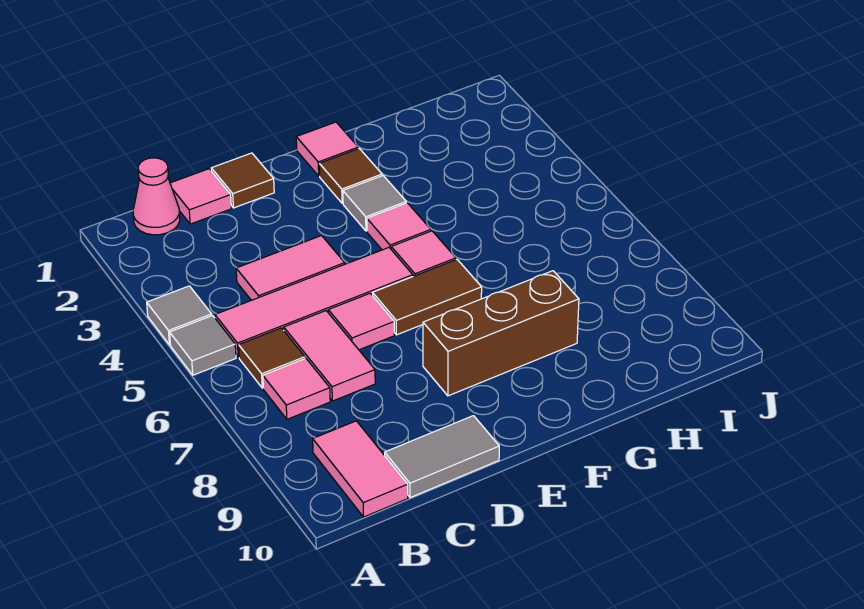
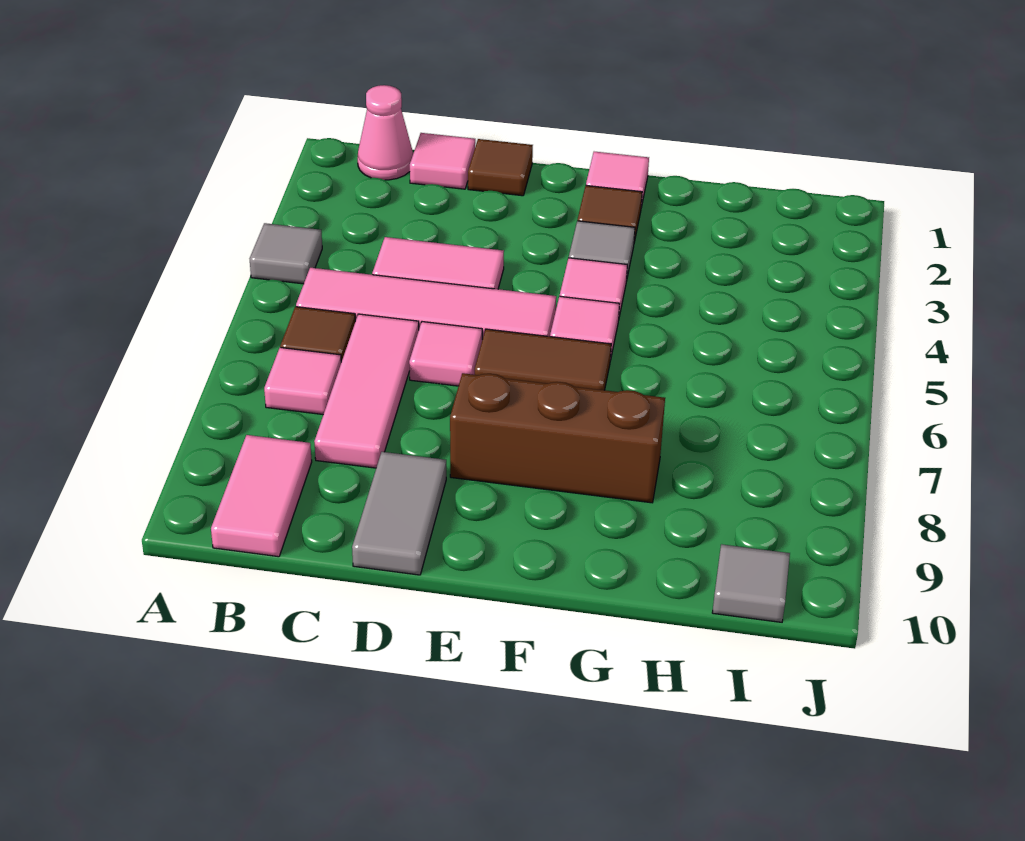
grey tile A5 level 1 -> grey tile I10 level 1
pink tile C6:C7 level 1 -> pink tile C6:C8 level 1
grey tile C10:D10 level 1 -> grey tile D9:D10 level 1

